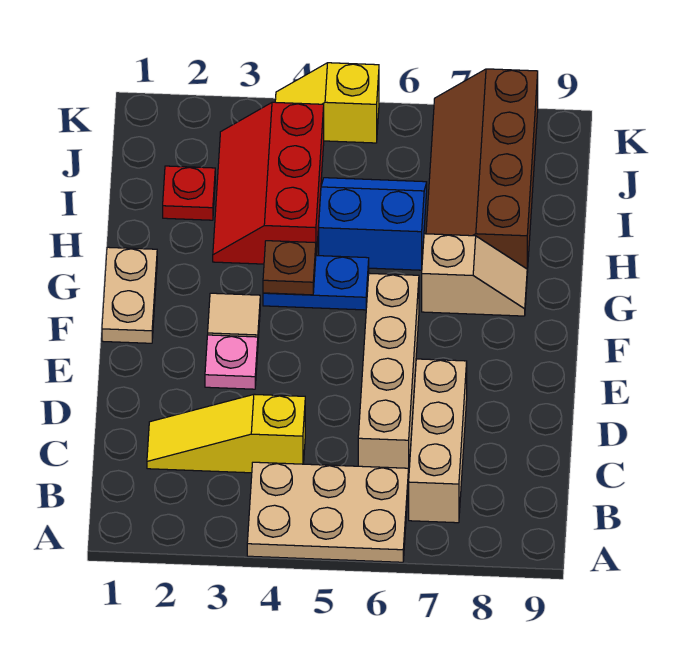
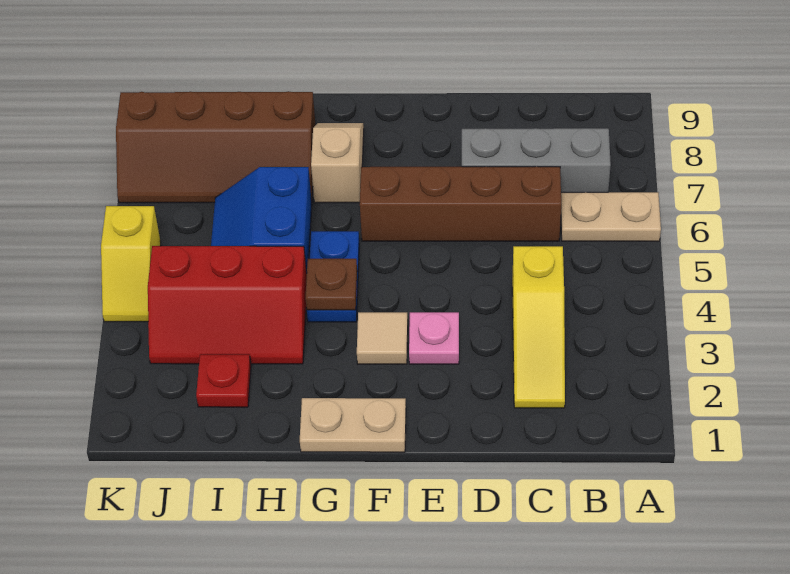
tan plate A4:B6 level 1 -> tan plate A6:B6 level 1
tan brick B7:D7 level 1 -> grey brick B7:D7 level 1
tan brick C6:F6 level 1 -> brown brick C6:F6 level 1

